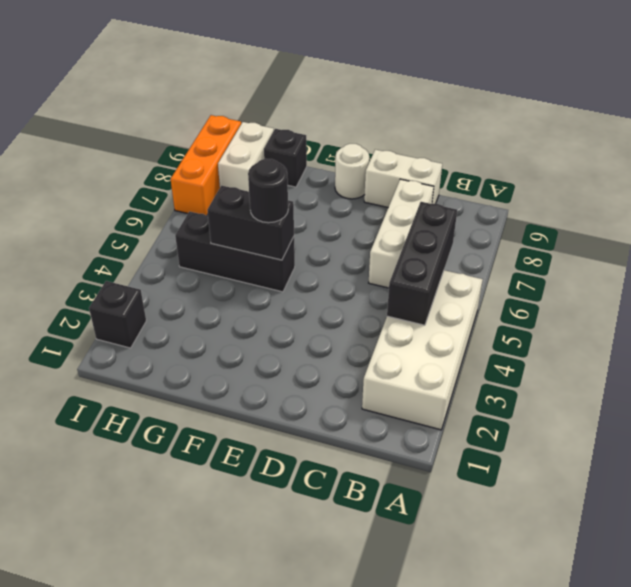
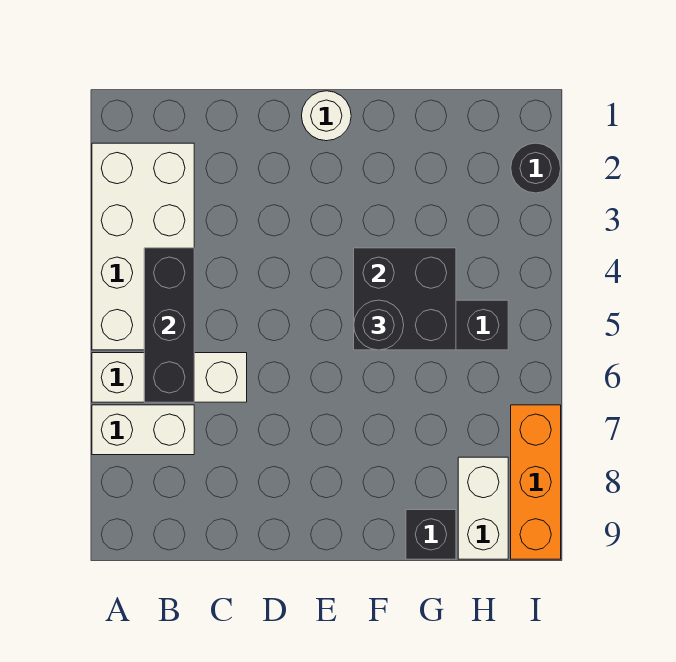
white brick C6:C8 level 1 -> white brick A6:C6 level 1
white brick C9:D9 level 1 -> white brick A7:B7 level 1
white round brick E9 level 1 -> white round brick E1 level 1
black brick F5:G5 level 2 -> black brick F4:G5 level 2
black brick I2 level 1 -> black round brick I2 level 1

